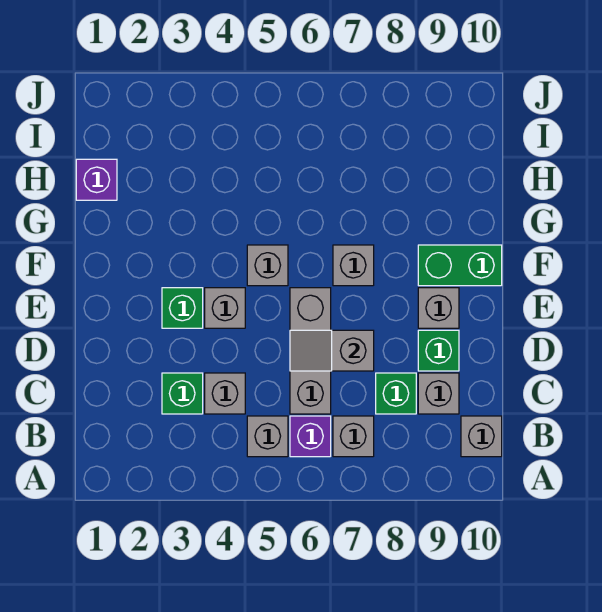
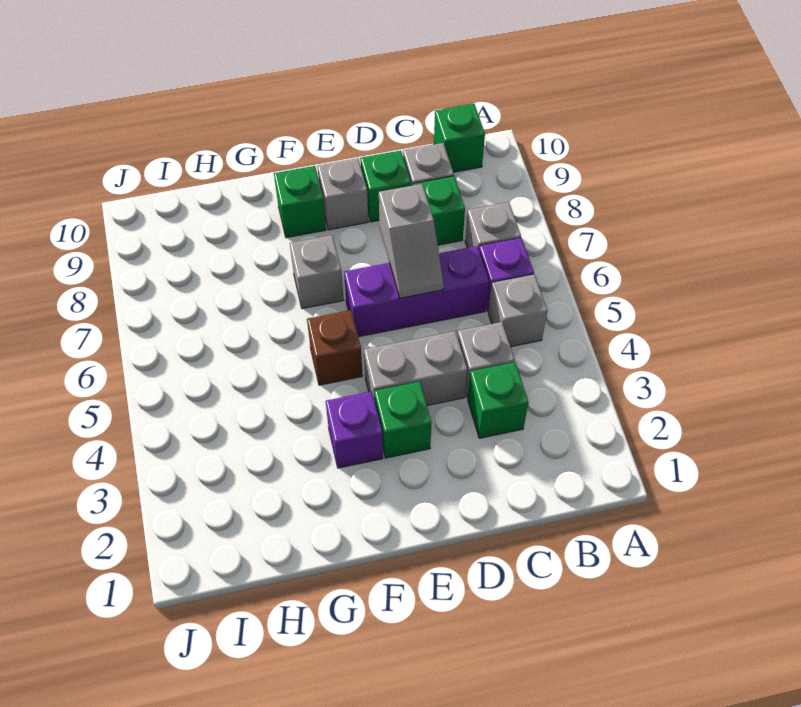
grey brick B10 level 1 -> green brick B10 level 1
grey brick C6:E6 level 1 -> purple brick C6:E6 level 1
grey brick E4 level 1 -> grey brick D4:E4 level 1
grey brick F5 level 1 -> brown brick F5 level 1
green brick F9:F10 level 1 -> green brick F9 level 1
purple brick H1 level 1 -> purple brick F3 level 1

